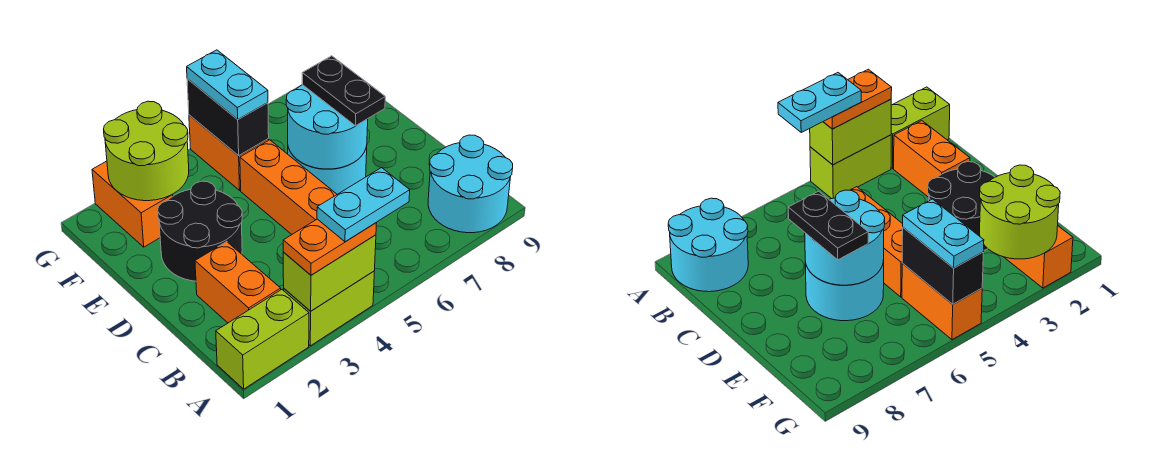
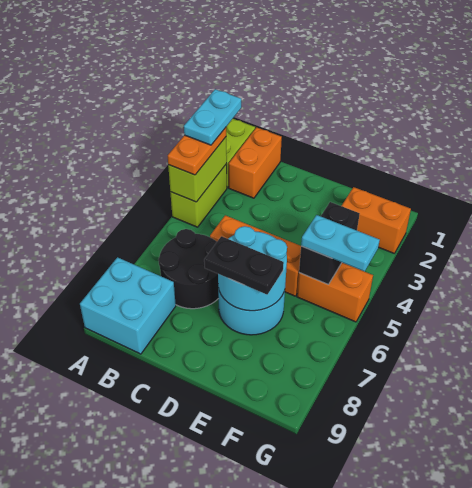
cyan plate A4:A5 level 4 -> cyan plate A2:A3 level 4
cyan round brick A8:B9 level 1 -> cyan brick A8:B9 level 1
orange brick B2:C2 level 1 -> orange brick B1:B2 level 1
black round brick D2:E3 level 1 -> black round brick B6:C7 level 1
lime round brick F2:G3 level 2 -> none
black brick F5:G5 level 2 -> black brick F4:F5 level 2

